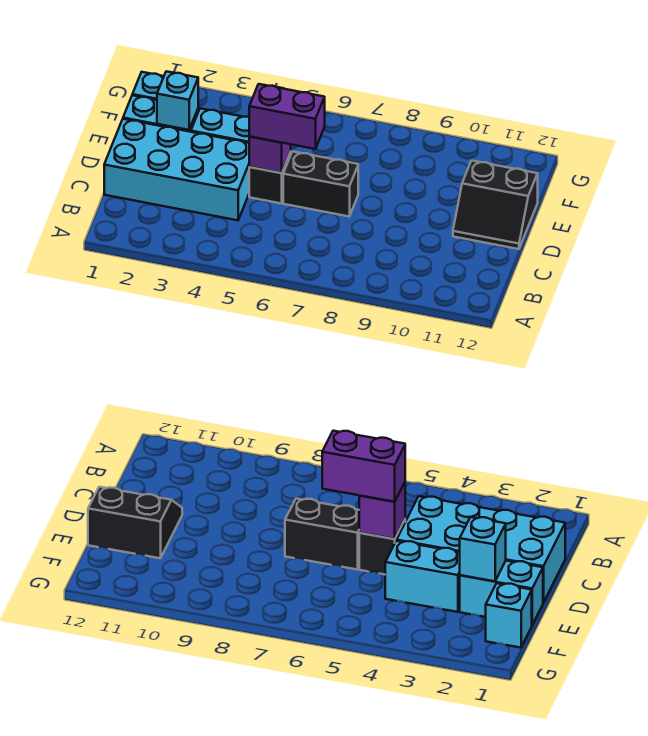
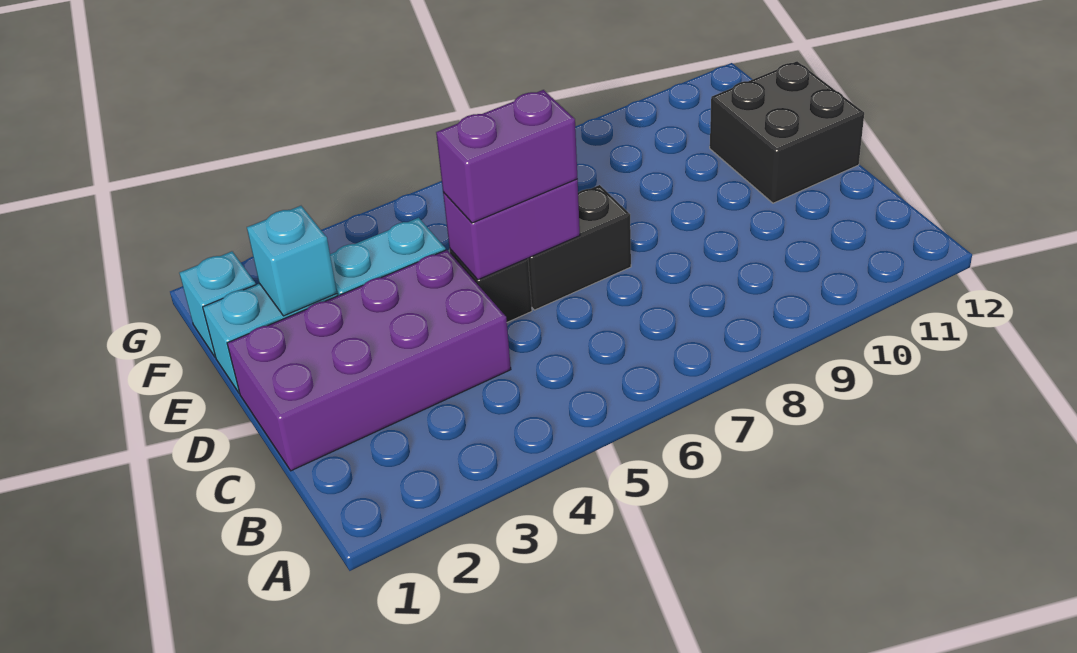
cyan brick C1:D4 level 1 -> purple brick C1:D4 level 1
purple brick D5 level 2 -> purple brick D5:D6 level 2
black slope D11:E12 level 1 top E -> black brick D11:E12 level 1

